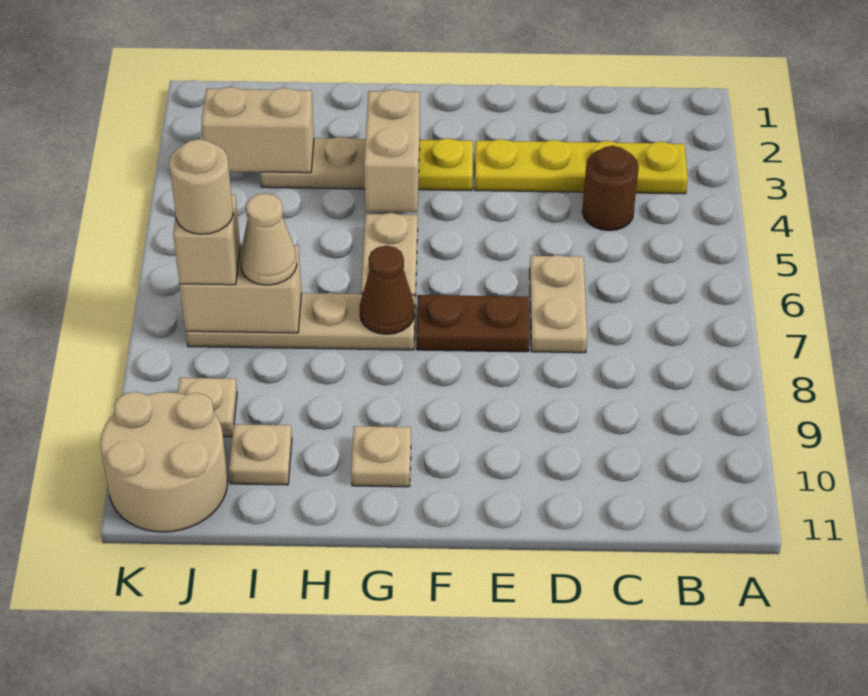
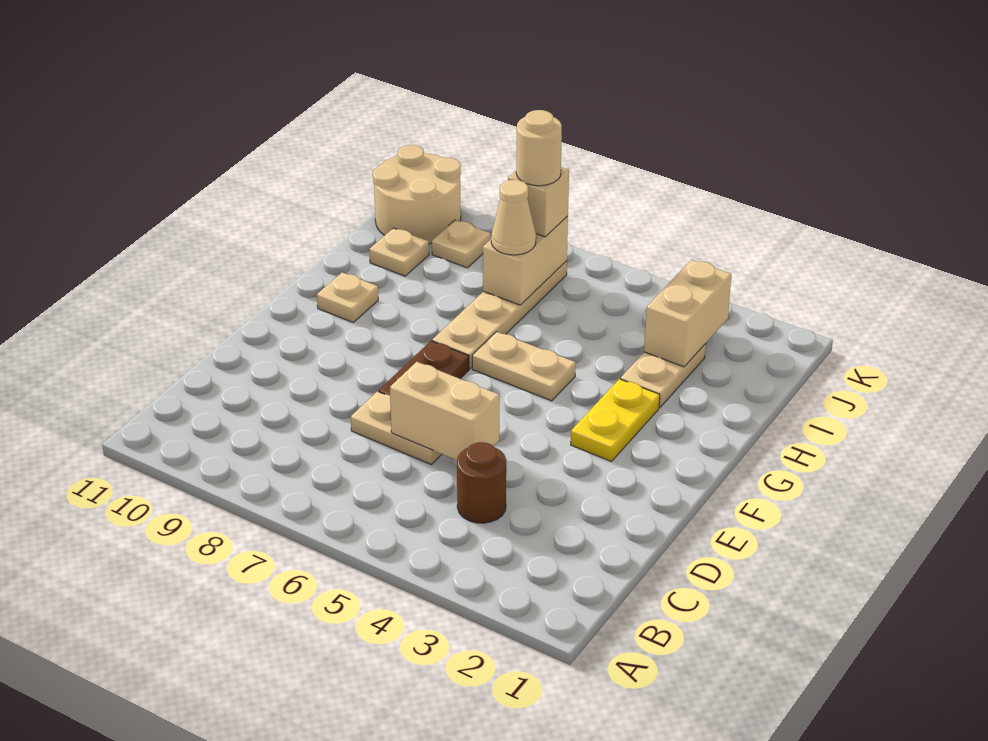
yellow plate B3:E3 level 1 -> none
tan brick G3:G4 level 2 -> tan brick D5:D6 level 2
brown cone G7 level 2 -> none

